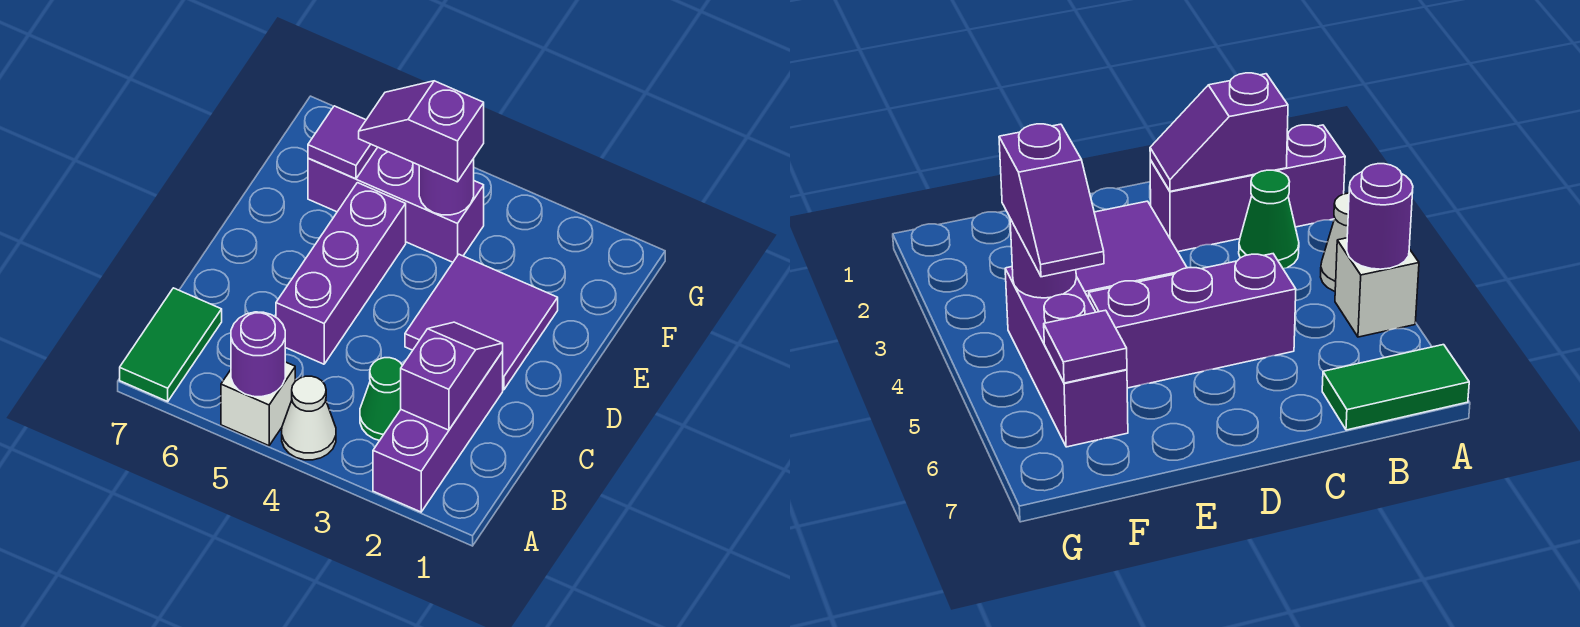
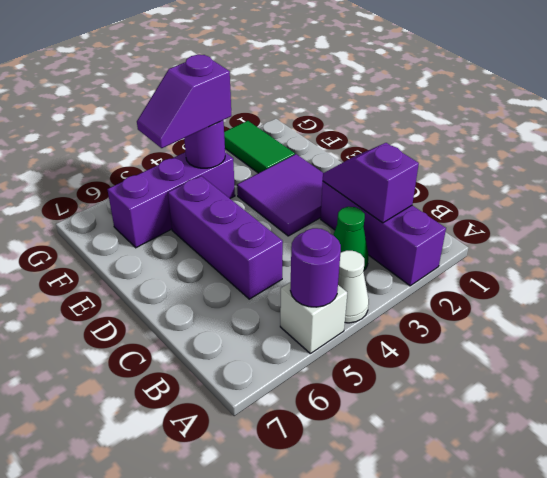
green tile A7:B7 level 1 -> green tile F2:G2 level 1
purple tile F6 level 2 -> none

